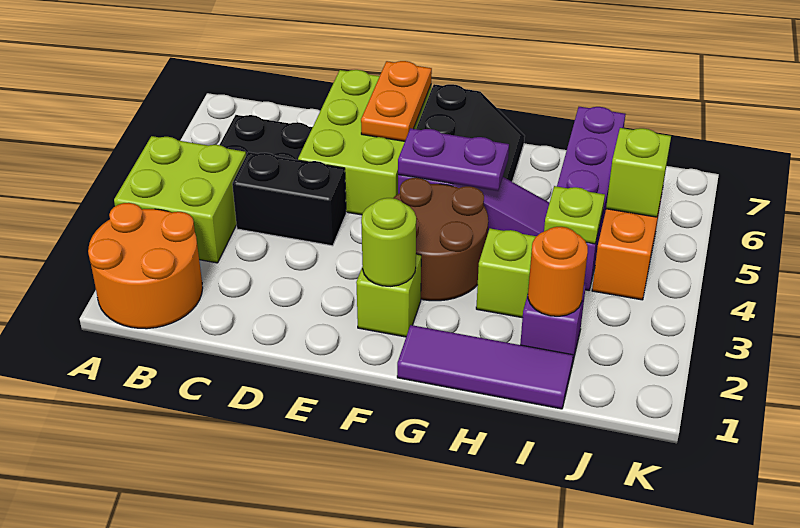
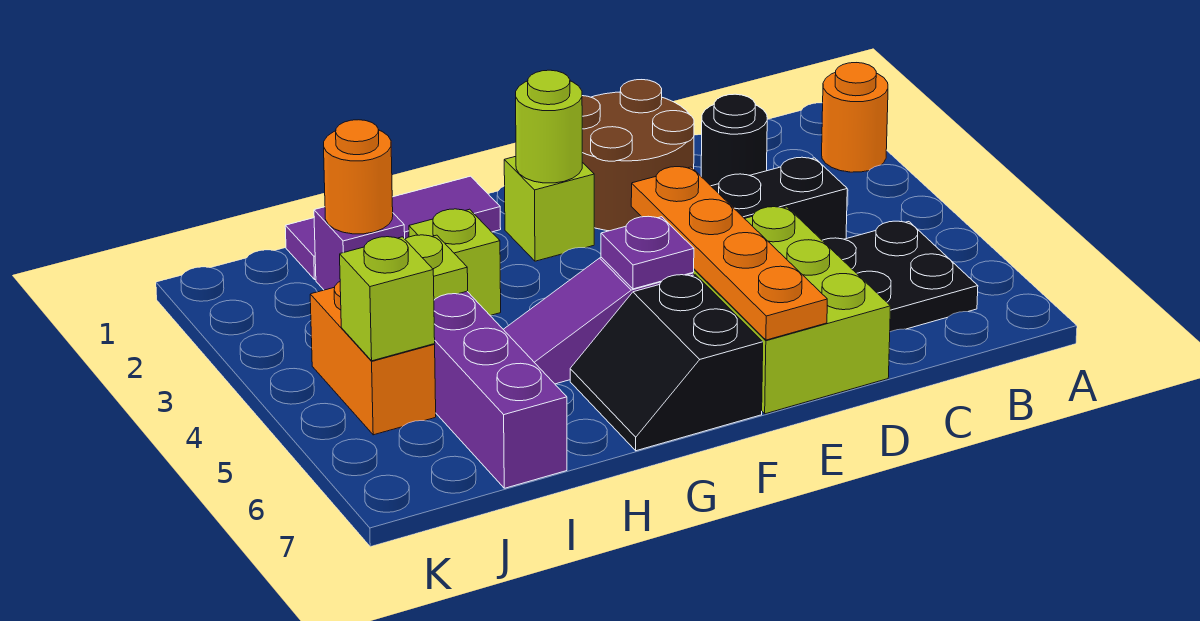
orange round brick A1:B2 level 1 -> orange round brick A2 level 1
lime brick A3:B4 level 1 -> none
none -> black round brick C2 level 1
orange plate E6:E7 level 2 -> orange plate E4:E7 level 2
brown round brick F3:G4 level 1 -> brown round brick D1:E2 level 1
purple plate F5:G5 level 2 -> purple plate F5 level 2

